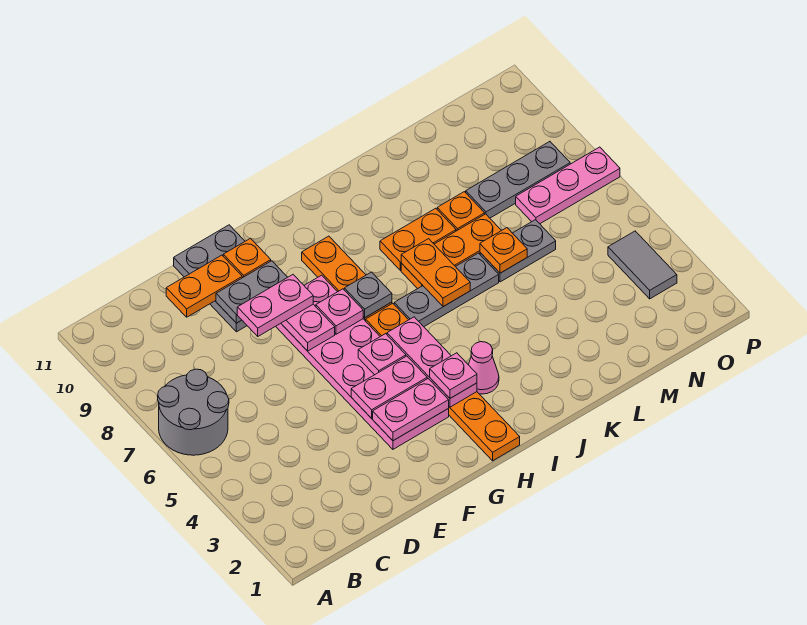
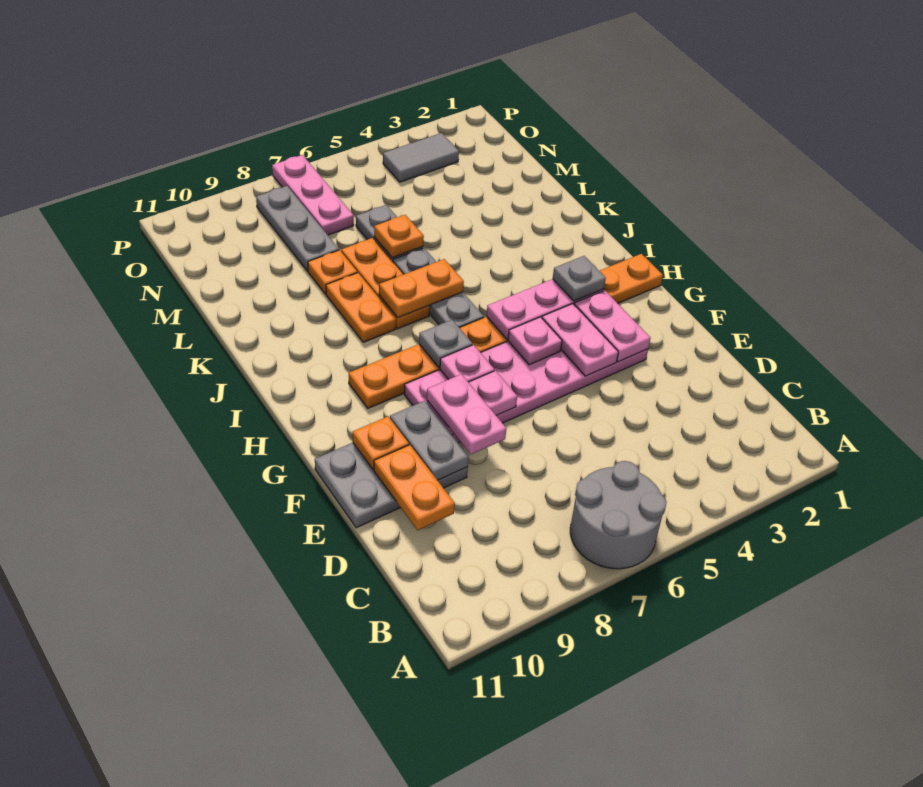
pink plate H3 level 3 -> grey plate H3 level 3
pink cone I3 level 1 -> none

